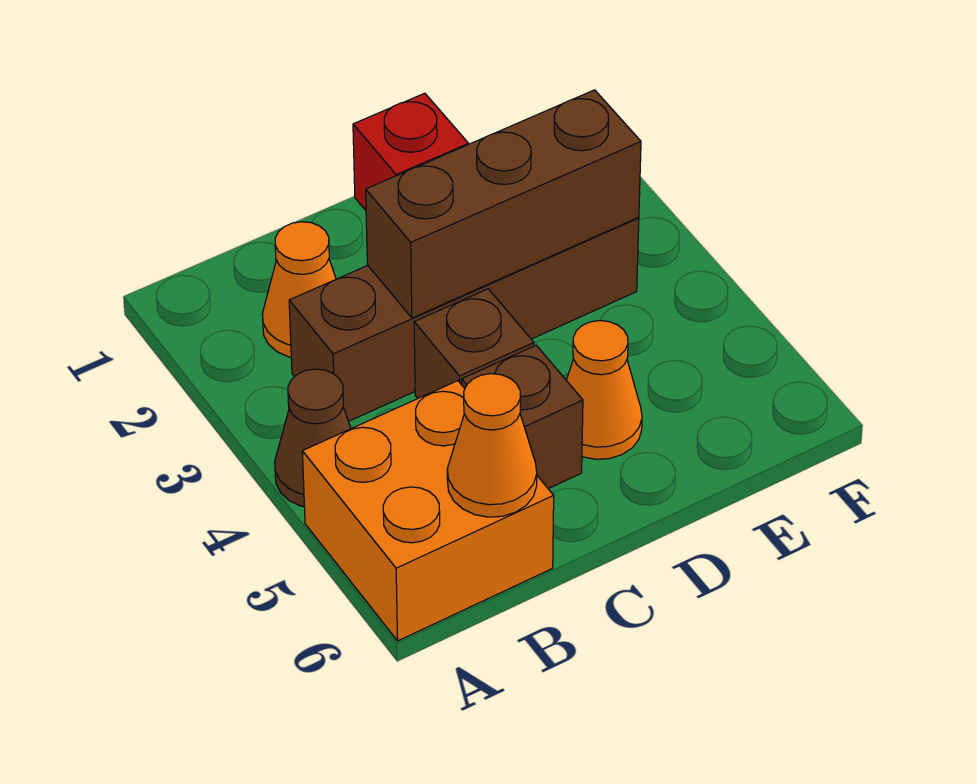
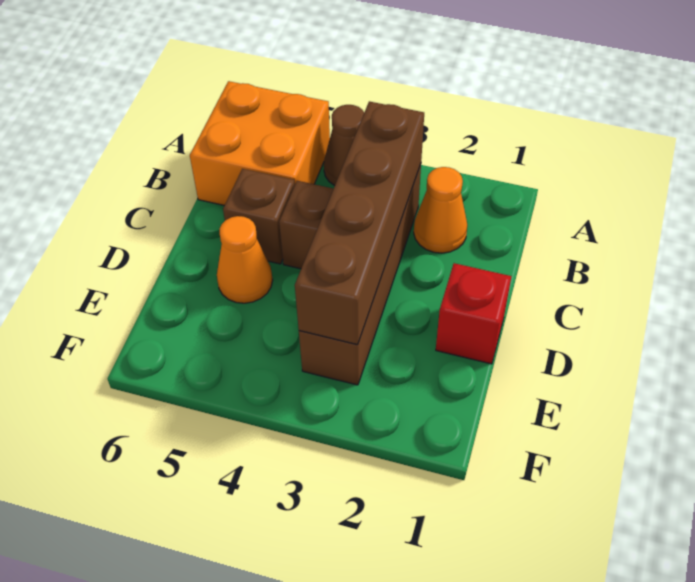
orange cone B6 level 2 -> none
brown brick C3:E3 level 2 -> brown brick B3:E3 level 2

